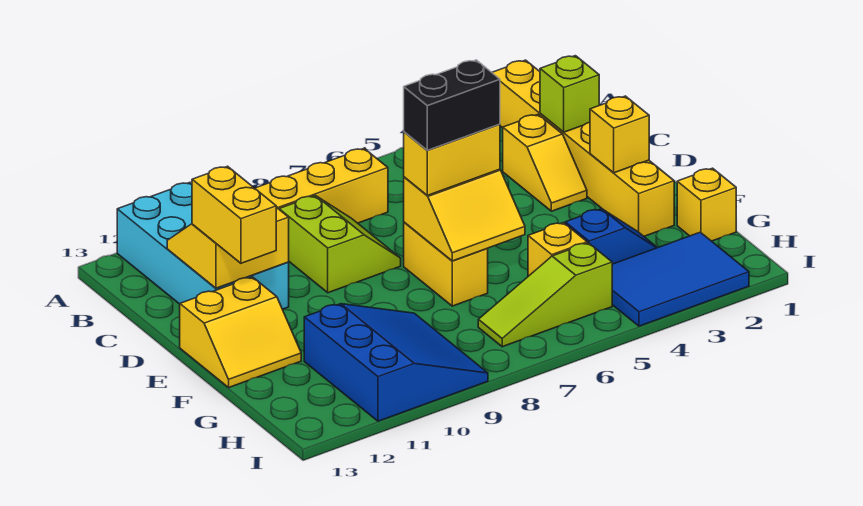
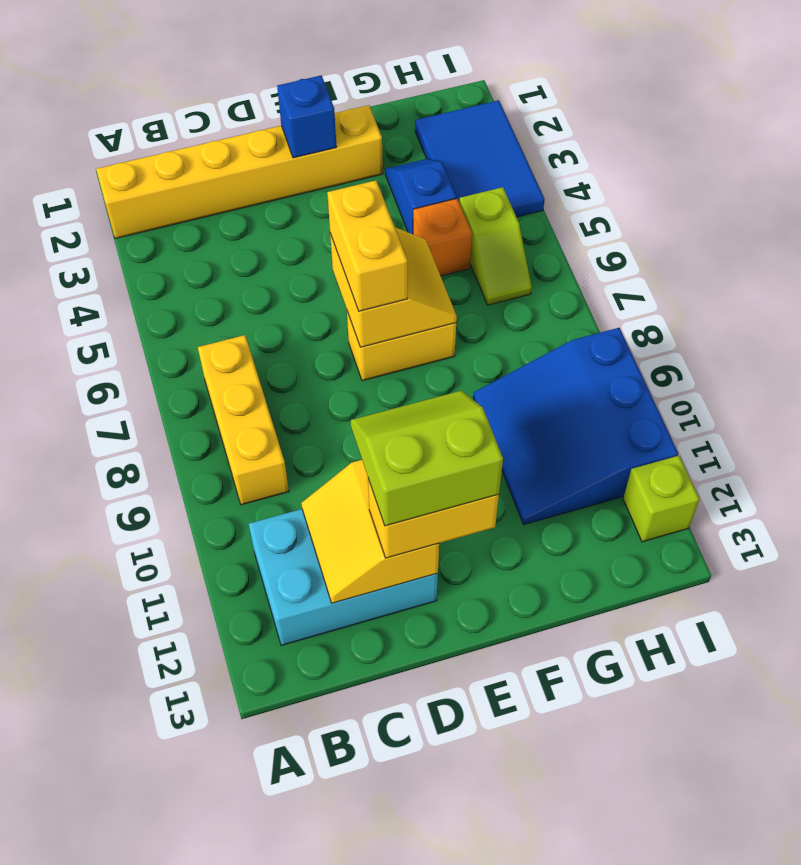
cyan brick A11:D12 level 1 -> cyan brick B11:D12 level 1
lime brick C2 level 2 -> lime brick I12 level 1
yellow slope C3:D3 level 1 top C -> none
lime slope C8:D9 level 1 top 9 -> lime slope D11:E12 level 4 top 12
yellow brick E2 level 2 -> blue brick E2 level 2
black brick E6:E7 level 4 -> none
yellow slope E12:F13 level 1 top E -> none
yellow brick G1 level 1 -> none
yellow brick G5 level 1 -> orange brick G5 level 1
blue slope G9:I11 level 1 top 11 -> blue slope G9:I11 level 1 top I
lime slope H5:H7 level 1 top 5 -> lime slope H5:H6 level 1 top 5

